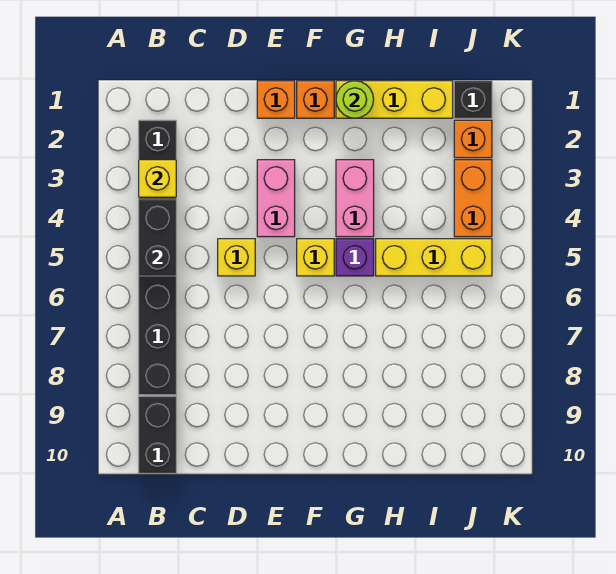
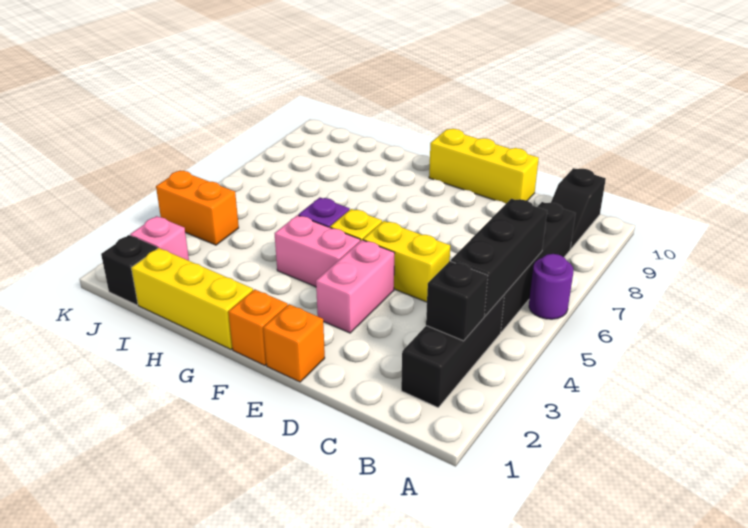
none -> purple round brick A6 level 1
yellow brick B3 level 2 -> black brick B3 level 2
black brick B4:B5 level 2 -> black brick B4:B6 level 2
black brick B9:B10 level 1 -> black slope B9:B10 level 1 top 10
yellow brick D5 level 1 -> yellow brick D5:E5 level 1
lime round brick G1 level 2 -> none
pink brick G3:G4 level 1 -> pink brick F4:G4 level 1
yellow brick H5:J5 level 1 -> yellow brick D10:F10 level 1
orange brick J2 level 1 -> pink brick J2 level 1
orange brick J3:J4 level 1 -> orange brick J4:K4 level 1

